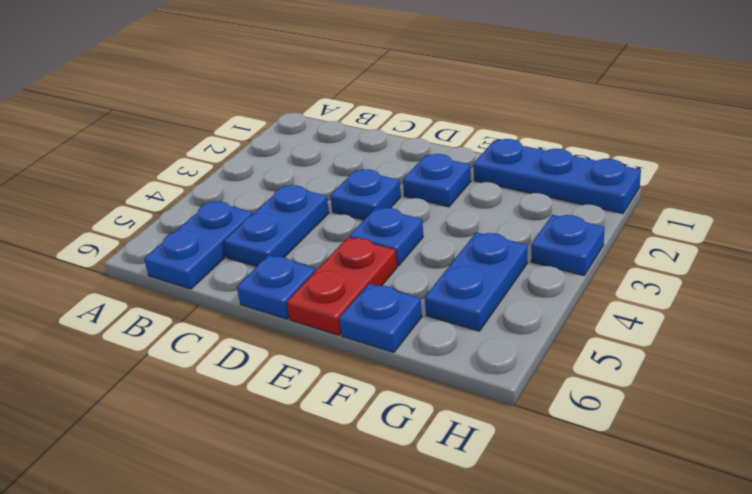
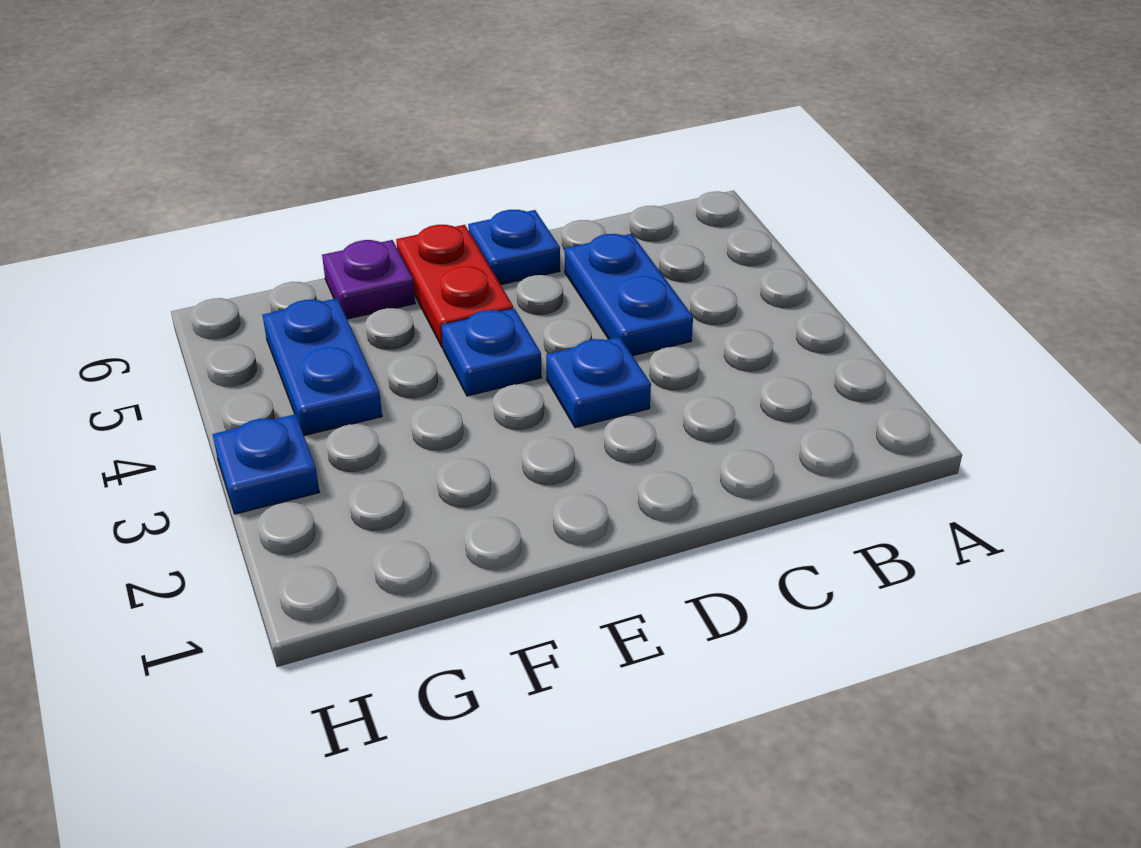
blue plate B5:B6 level 1 -> none
blue plate E2 level 1 -> none
blue plate F1:H1 level 1 -> none
blue plate F6 level 1 -> purple plate F6 level 1

